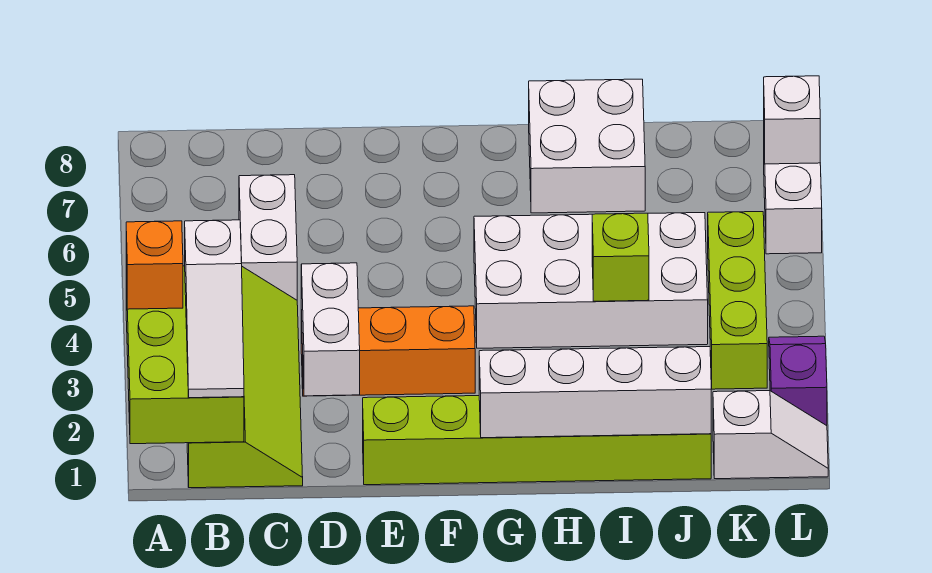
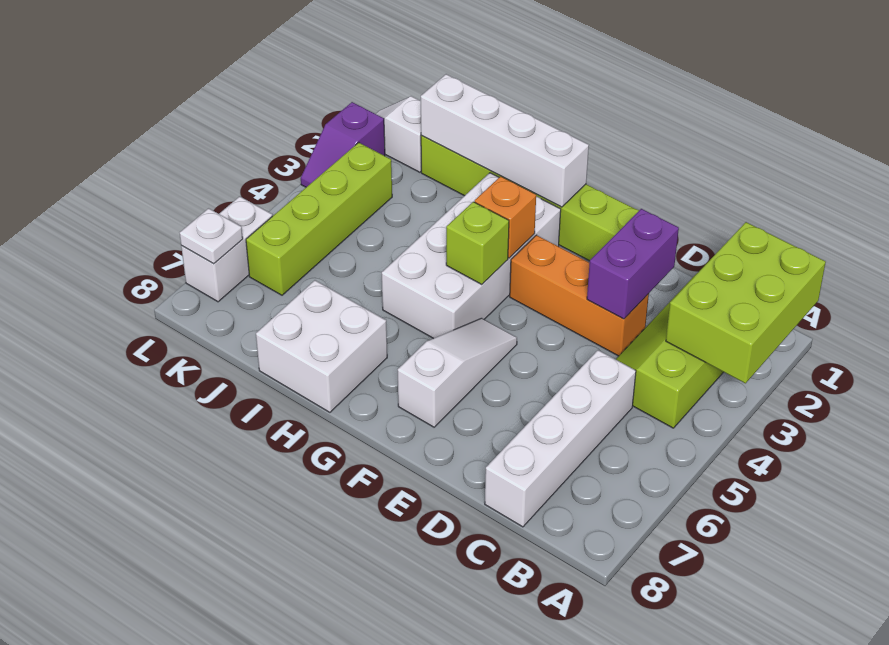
orange brick A3 level 3 -> orange brick G3 level 2
white slope B1:B3 level 3 top 3 -> white slope F5:F7 level 1 top 7
white brick C5:C6 level 1 -> white brick C5:C8 level 1
white brick D2:D3 level 2 -> purple brick D2:D3 level 2
white brick G4:J5 level 1 -> white brick G2:H5 level 1
lime brick I4 level 2 -> lime brick G4 level 2
lime brick K3:K5 level 1 -> lime brick K3:K6 level 1
white brick L7 level 2 -> white plate L7 level 2

